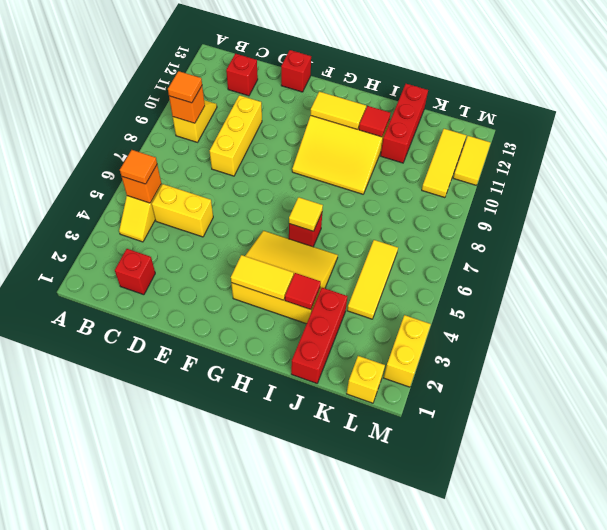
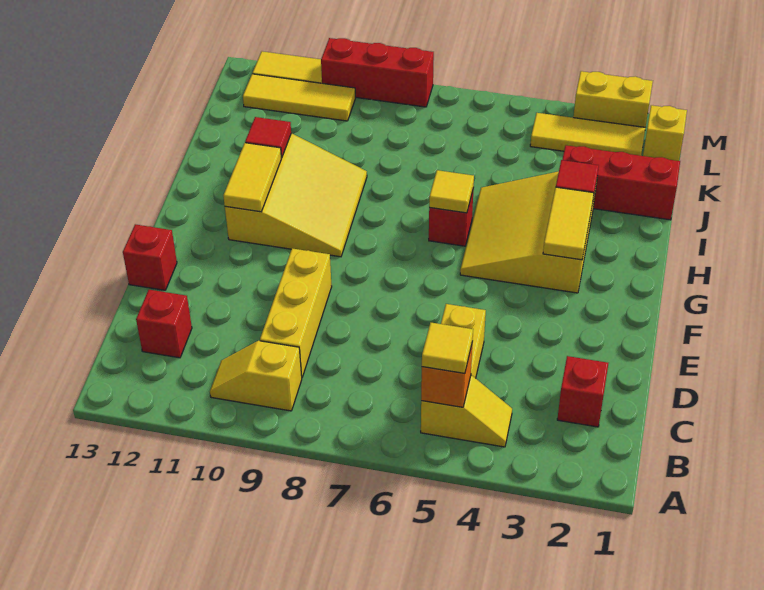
orange tile B5 level 3 -> yellow tile B5 level 3
orange brick B9 level 2 -> none
orange tile B9 level 3 -> none
yellow brick D8:D10 level 1 -> yellow brick C9:E9 level 1
red brick J11:J13 level 1 -> red brick M8:M10 level 1
yellow tile K4:K6 level 1 -> yellow tile L2:L4 level 1

